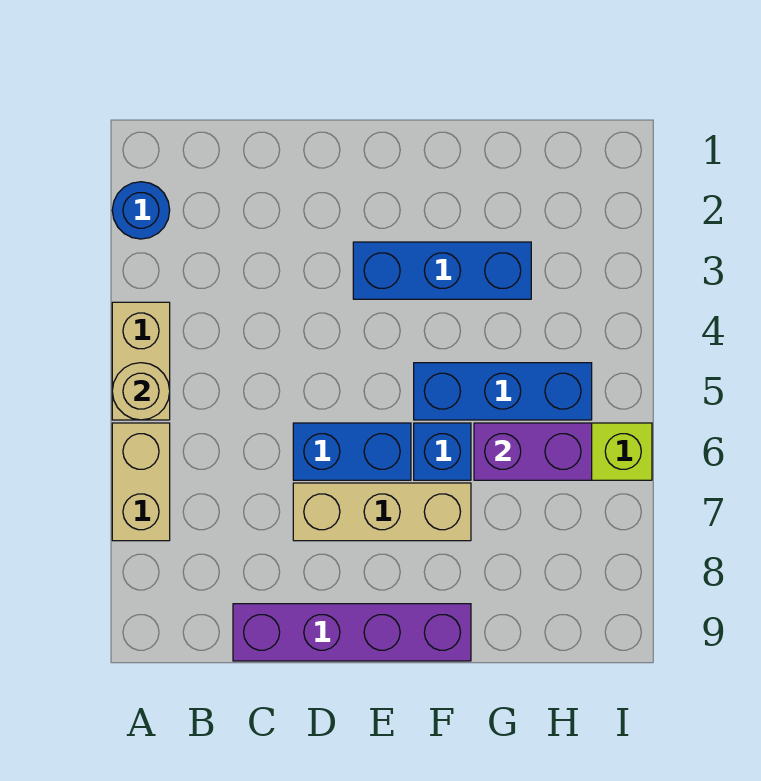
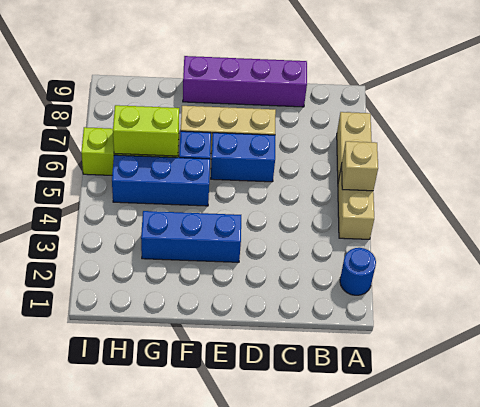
tan round brick A5 level 2 -> tan brick A5 level 2
purple brick G6:H6 level 2 -> lime brick G6:H6 level 2

